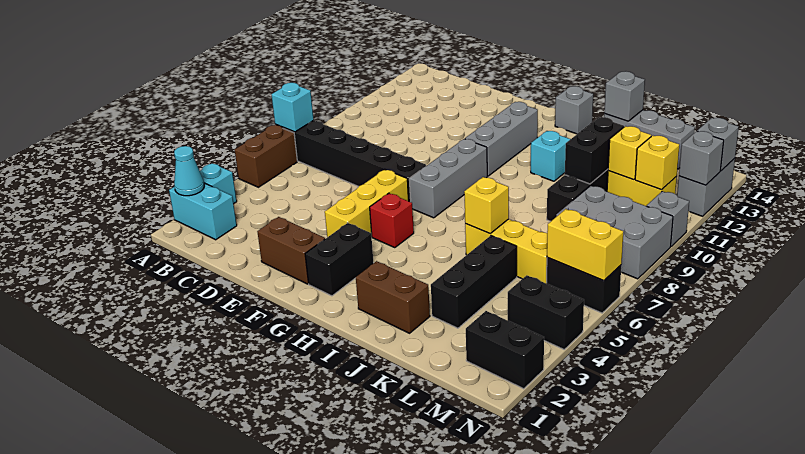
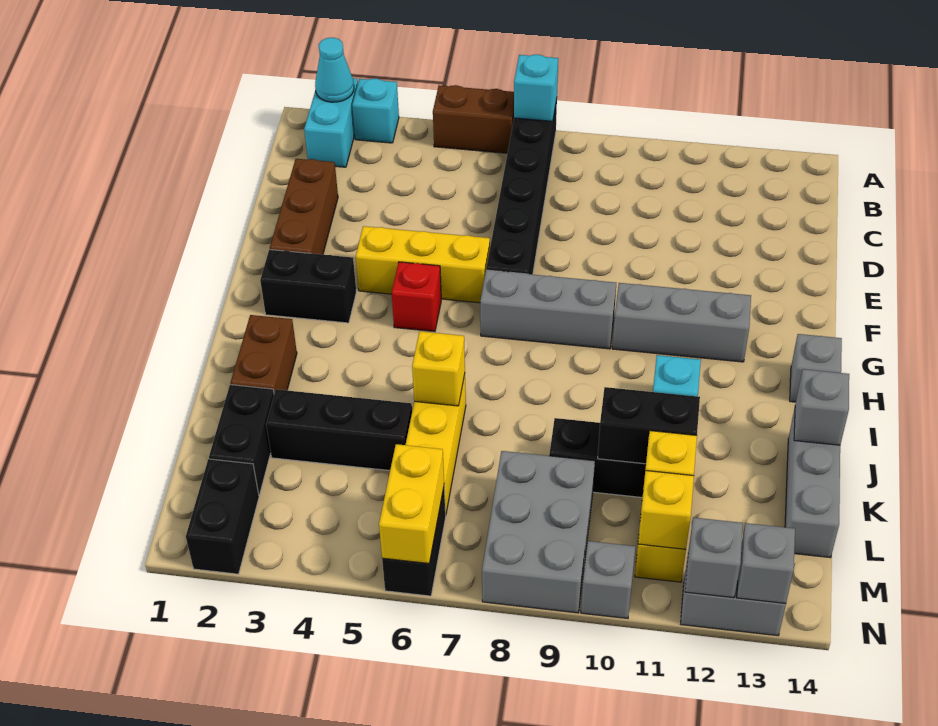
brown brick E2:F2 level 1 -> brown brick D2:F2 level 1
black brick M4:N4 level 1 -> black brick K2:L2 level 1

